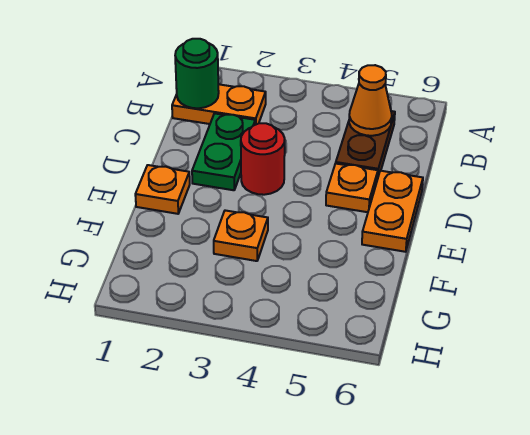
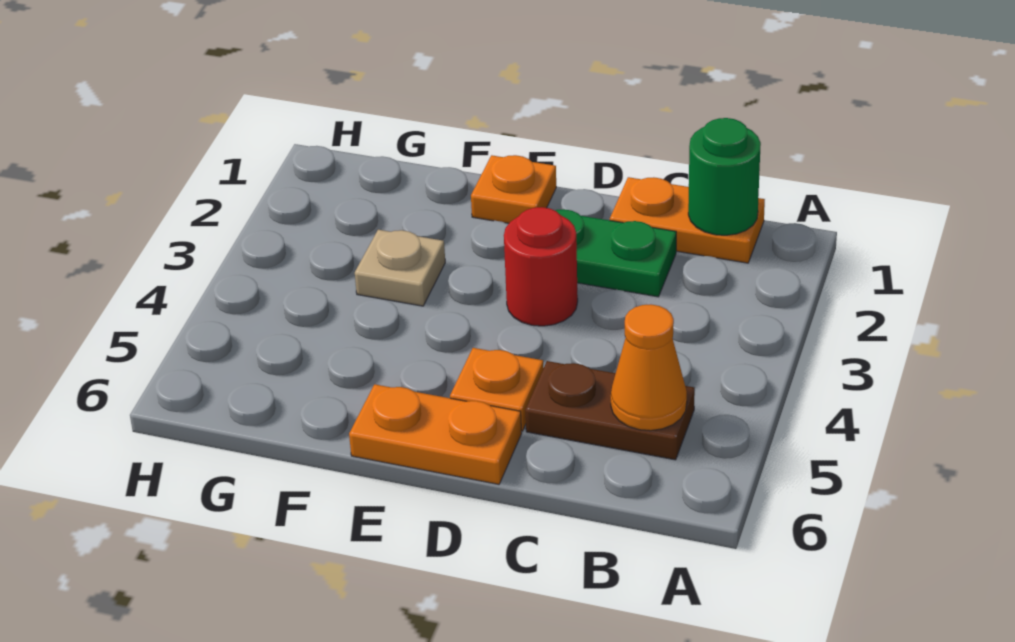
orange plate B1:B2 level 1 -> orange plate B1:C1 level 1
orange plate F3 level 1 -> tan plate F3 level 1

